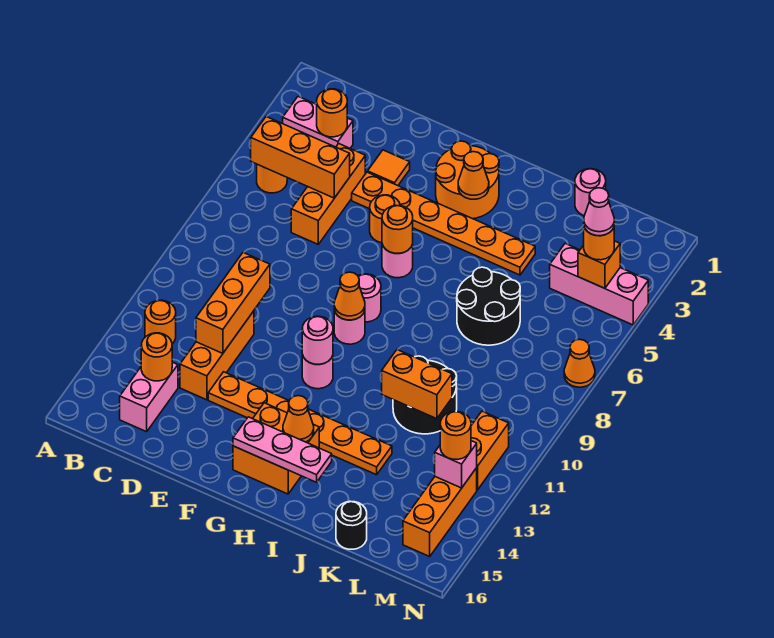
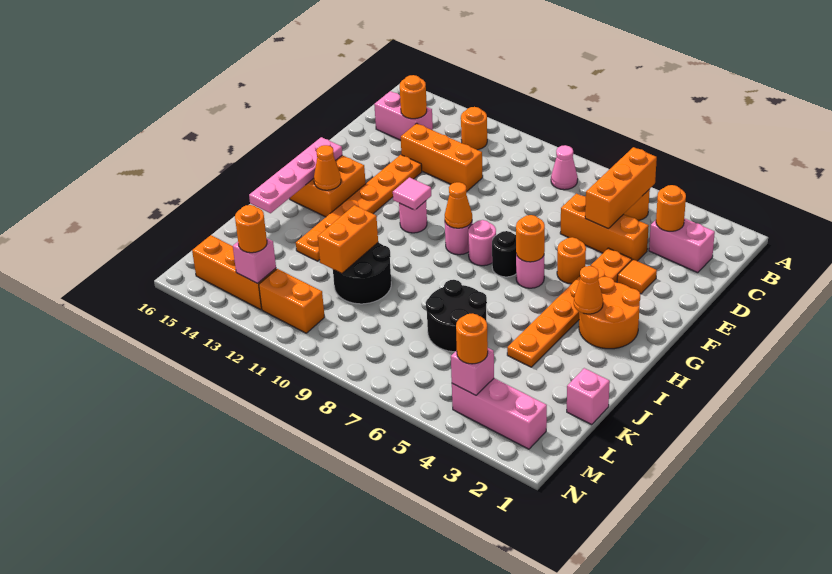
pink brick B3:C3 level 1 -> pink brick C2:C3 level 1
orange brick D10:D12 level 2 -> none
pink round brick G11 level 2 -> pink tile G11 level 2
pink plate G15:I15 level 2 -> pink plate G15:J15 level 2
pink round brick K1 level 1 -> pink brick K1 level 1
black round brick K16 level 1 -> black round brick G7 level 1
pink brick L4:N4 level 1 -> pink brick M2:M4 level 1
orange brick M4 level 2 -> pink brick M4 level 2
pink cone M4 level 4 -> pink cone B8 level 1
orange cone N7 level 1 -> none

